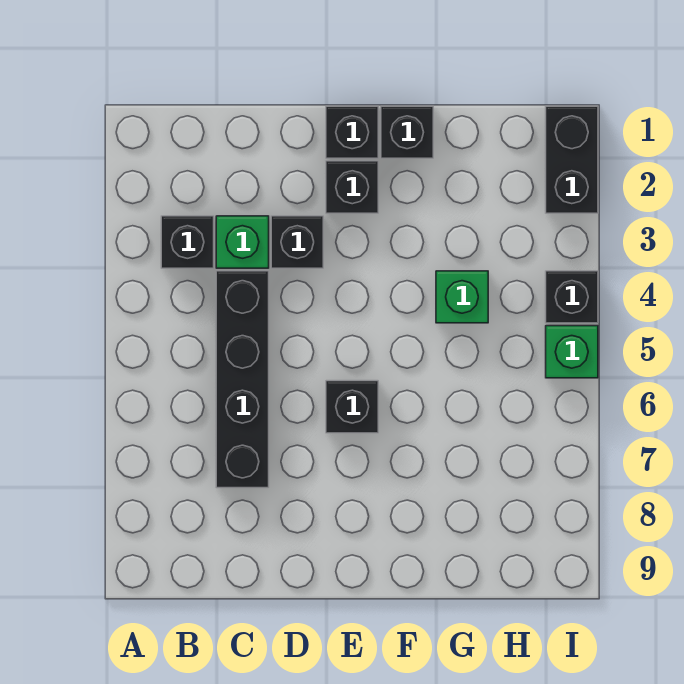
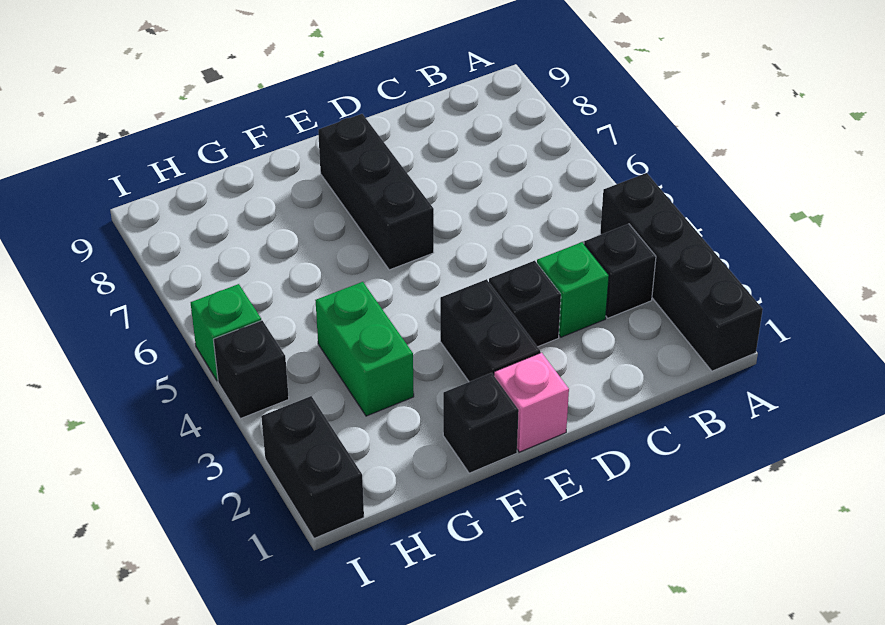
black brick C4:C7 level 1 -> black brick A1:A4 level 1
black brick E1 level 1 -> pink brick E1 level 1
black brick E2 level 1 -> black brick E2:E3 level 1
black brick E6 level 1 -> black brick E6:E8 level 1
green brick G4 level 1 -> green brick G3:G4 level 1

